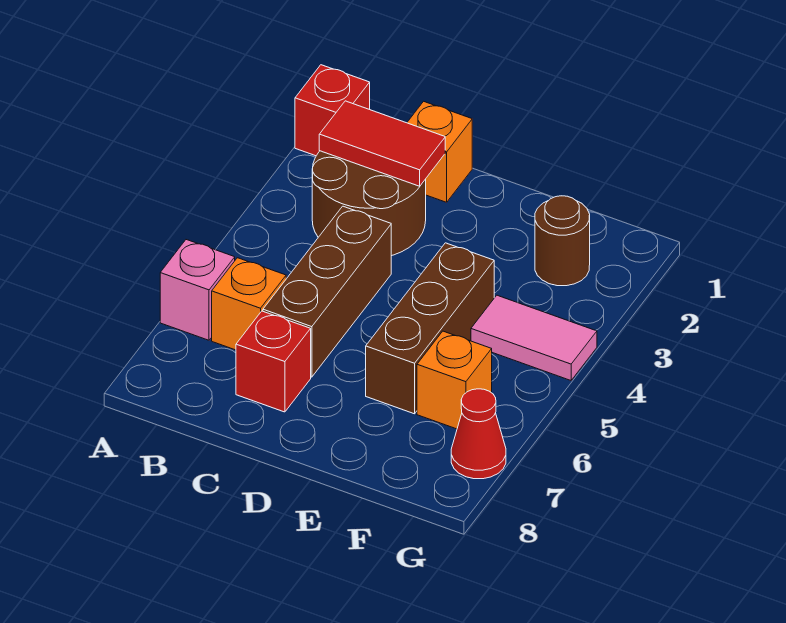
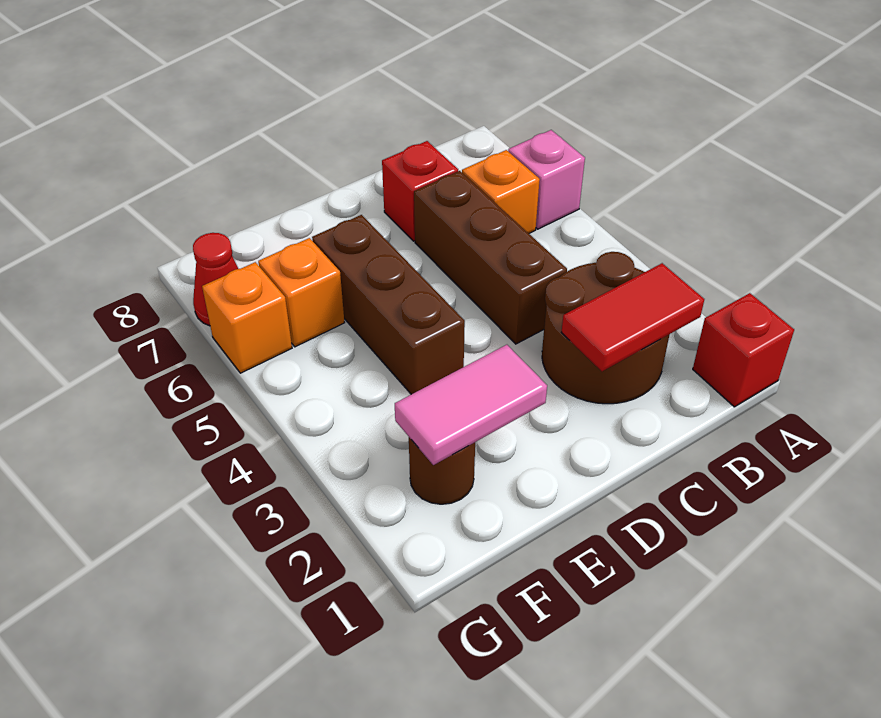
orange brick C1 level 1 -> orange brick G6 level 1
pink tile F4:G4 level 1 -> pink tile E2:F2 level 2

